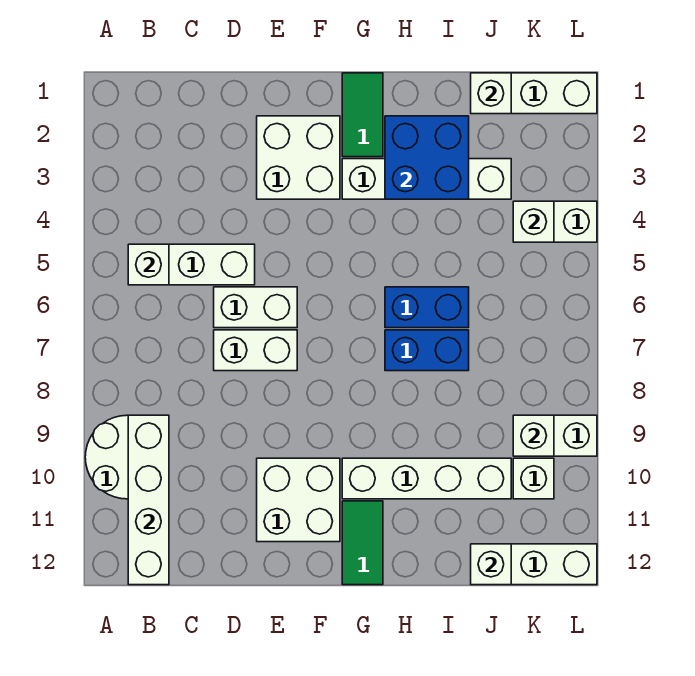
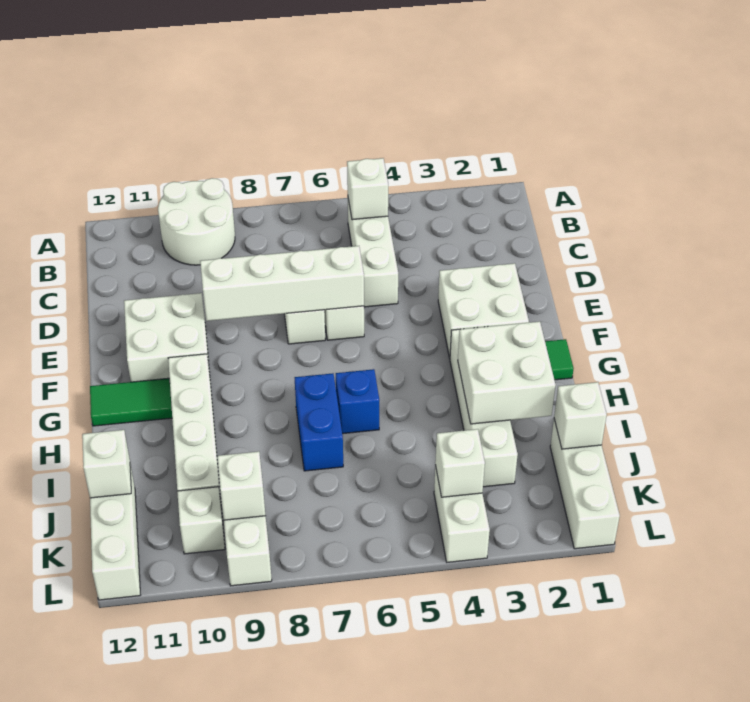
white brick B9:B12 level 2 -> white brick E6:E9 level 2
blue brick H2:I3 level 2 -> white brick H2:I3 level 2
blue brick H6:I6 level 1 -> blue brick H6 level 1

